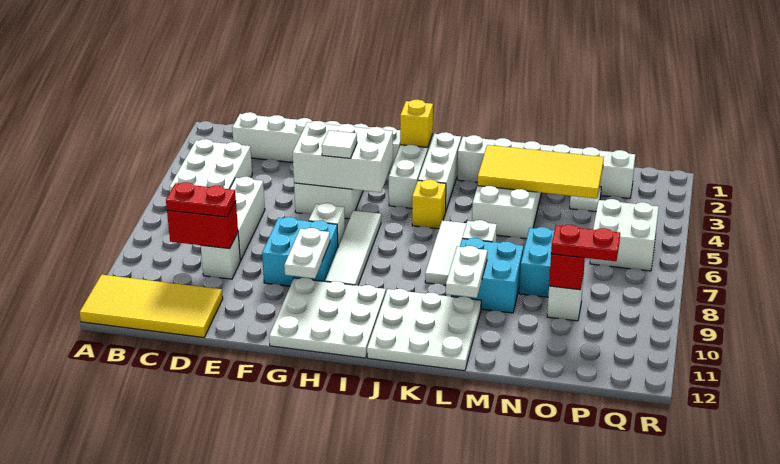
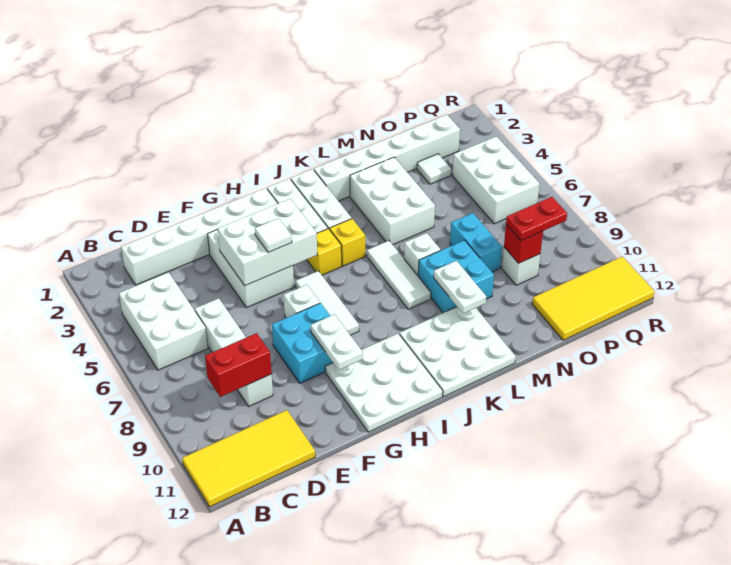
red plate C9:D9 level 3 -> none
white tile H6:H9 level 1 -> white tile H6:H8 level 1
yellow brick I2 level 2 -> yellow brick I5 level 1
yellow tile L3:O4 level 2 -> yellow tile O11:R12 level 1
white brick P5:Q6 level 1 -> white brick P4:Q6 level 1

